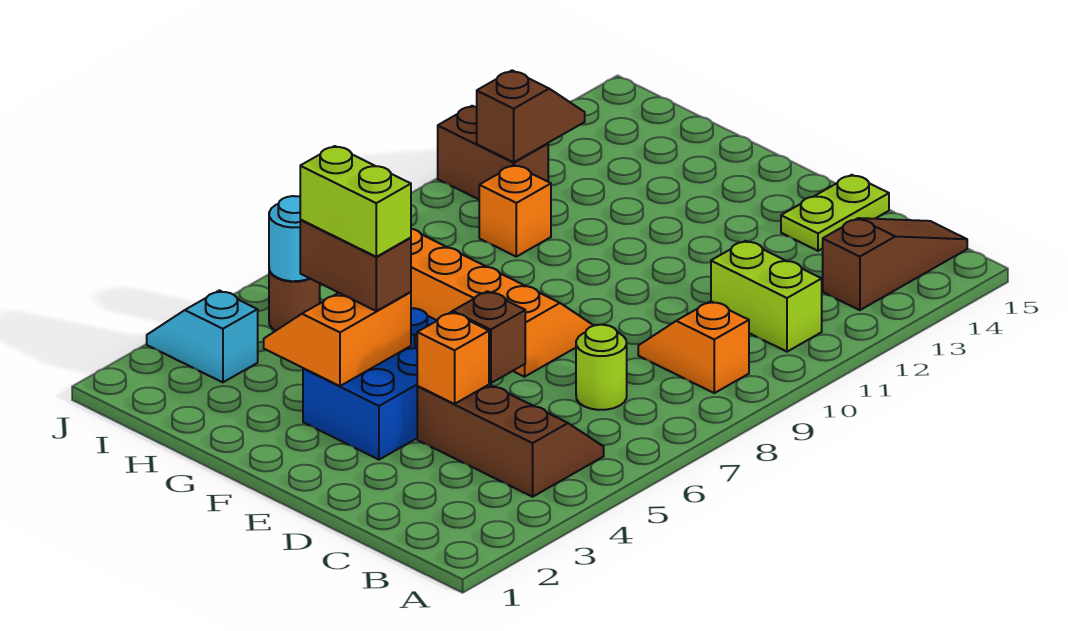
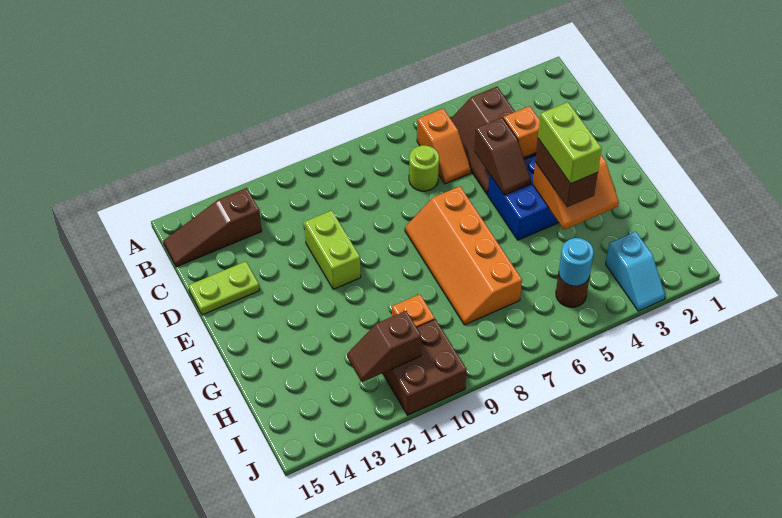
orange slope B9:C9 level 1 top B -> orange slope B6:C6 level 1 top B
lime brick B11:C11 level 1 -> lime brick D11:E11 level 1
brown brick I11:J11 level 1 -> brown brick I10:J11 level 1

